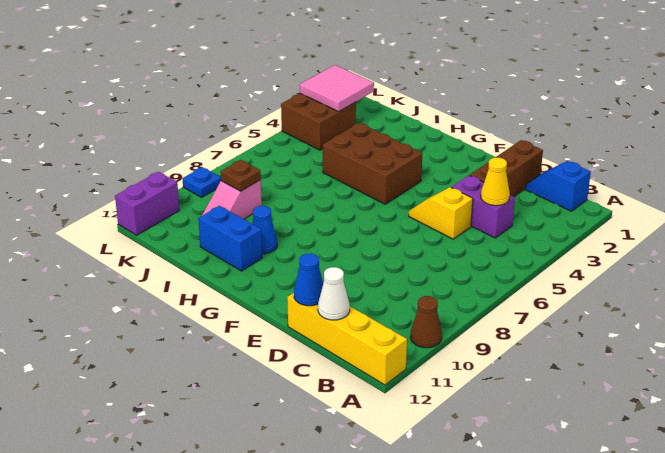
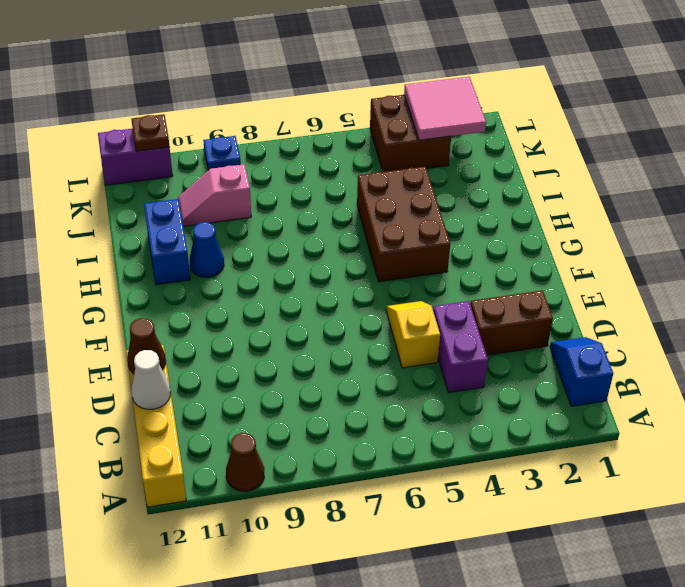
yellow cone C4 level 2 -> none
brown brick D1:D3 level 1 -> brown brick D2:D3 level 1
blue cone D12 level 2 -> brown cone D12 level 2
brown plate J9 level 2 -> brown plate L11 level 2

